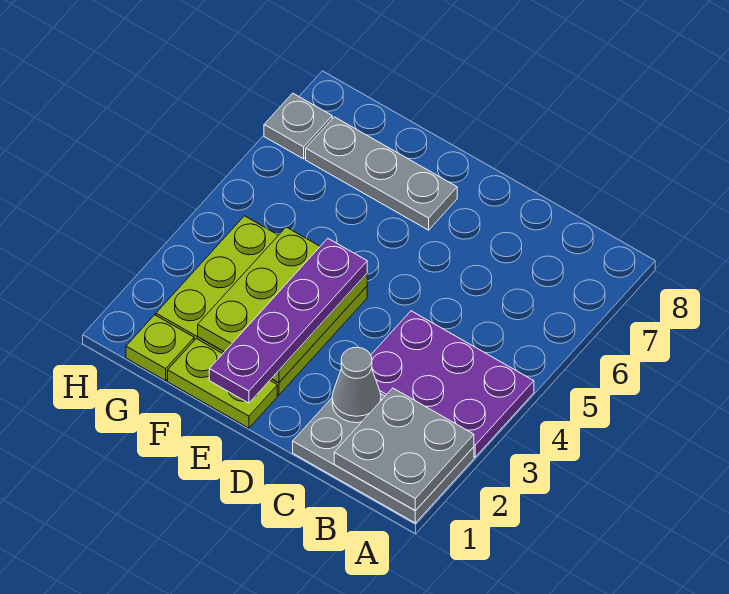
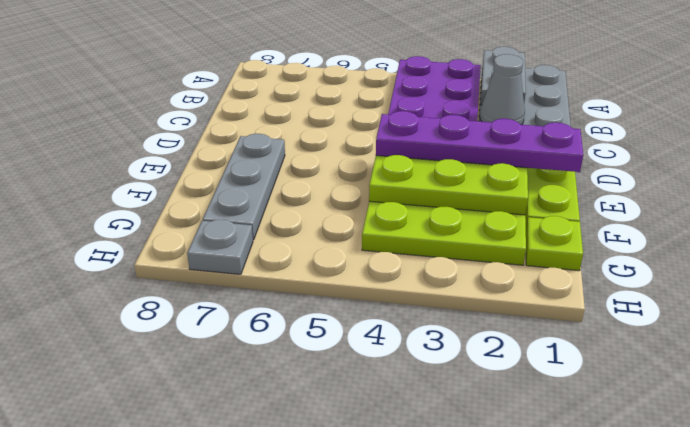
grey plate A1:B2 level 2 -> grey plate A2:B2 level 2

